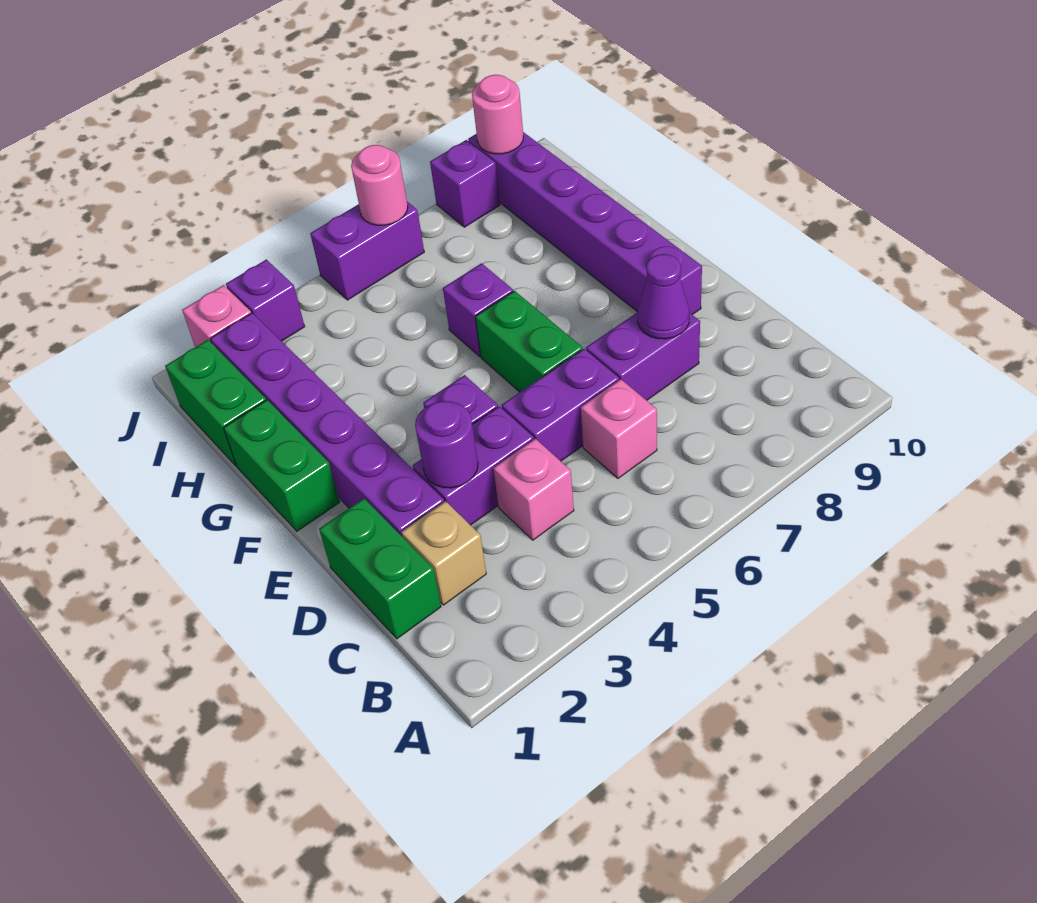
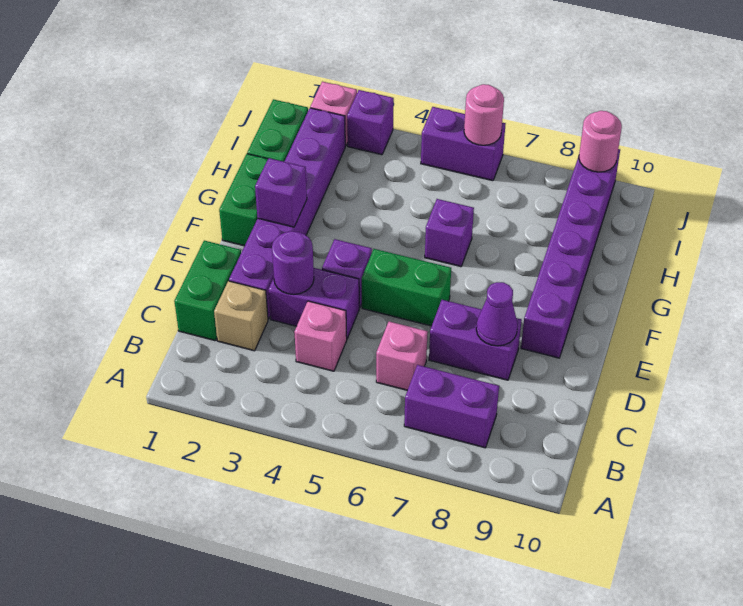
purple brick D5:D6 level 1 -> purple brick B7:B8 level 1
green brick E6:F6 level 1 -> green brick E5:E6 level 1
purple brick J8 level 1 -> purple brick F2 level 2

